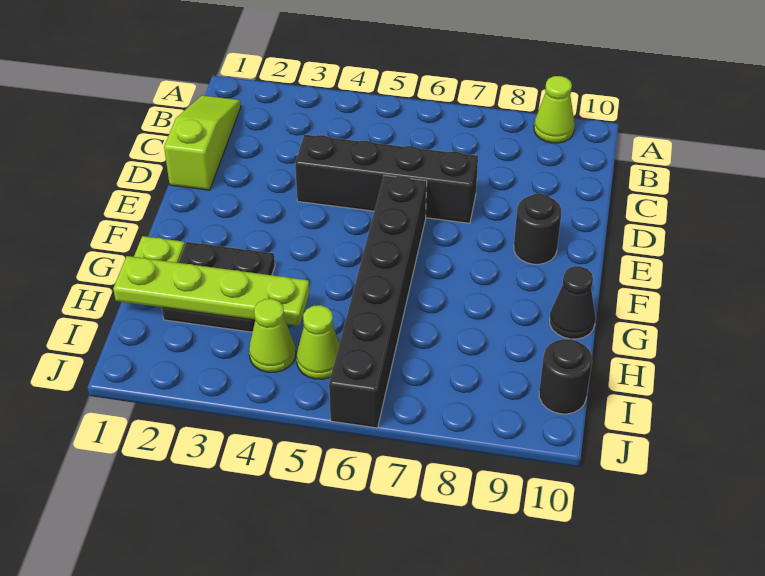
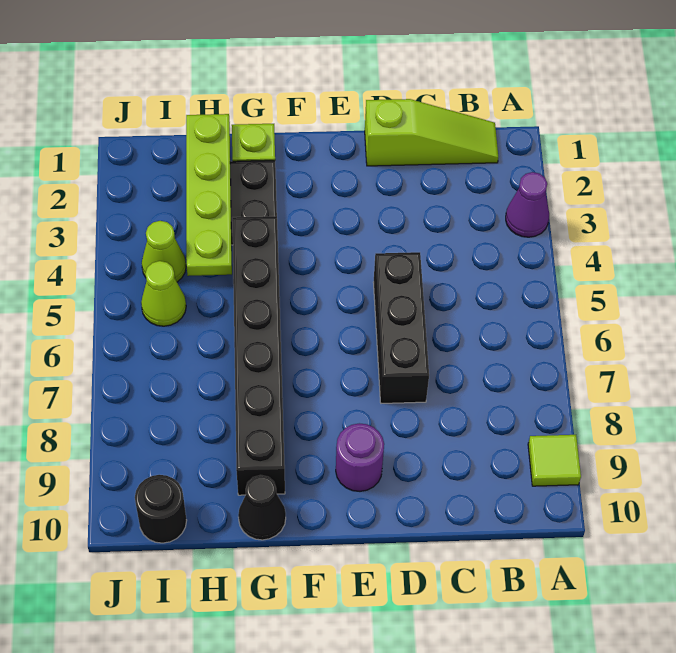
none -> purple cone A3 level 1
lime cone A9 level 1 -> lime tile A9 level 1
black brick D4:D7 level 1 -> black brick D5:D7 level 1
black brick E6:J6 level 1 -> black brick G4:G9 level 1
black round brick E9 level 1 -> purple round brick E9 level 1

